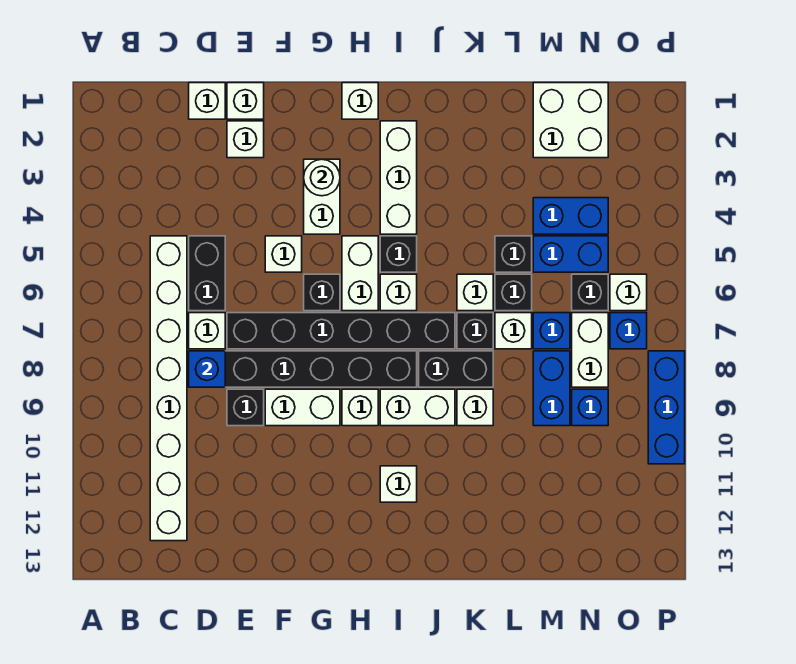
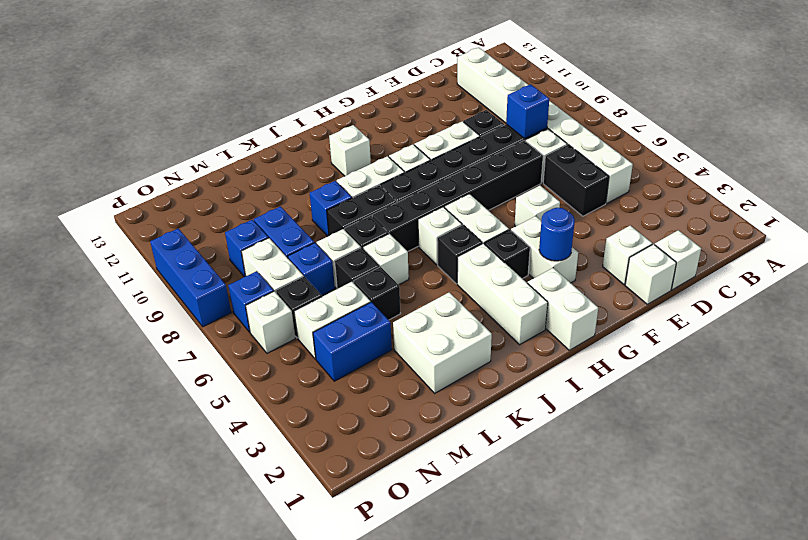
white round brick G3 level 2 -> blue round brick G3 level 2
black brick G6 level 1 -> black brick H4 level 1
white brick H1 level 1 -> white brick H1:H2 level 1
white brick K9 level 1 -> blue brick K9 level 1
white brick M1:N2 level 1 -> white brick K2:L3 level 1
blue brick M5:N5 level 1 -> white brick M5:N5 level 1

